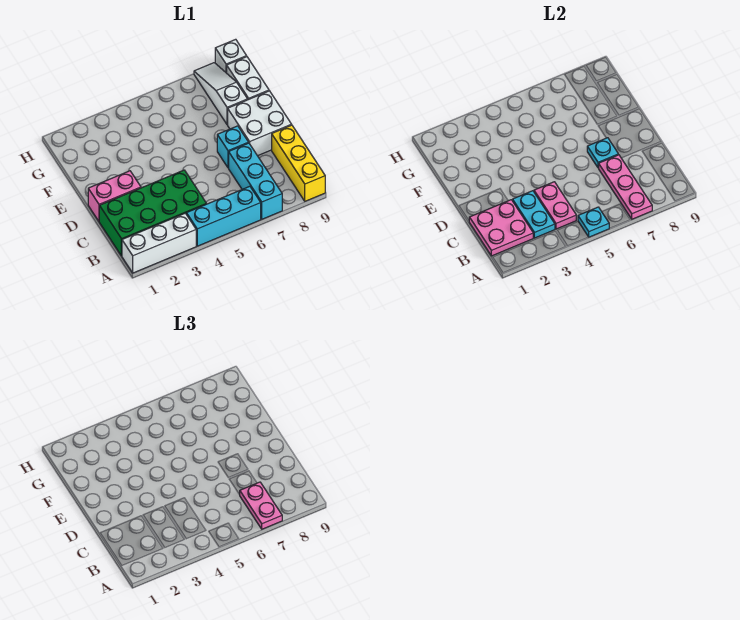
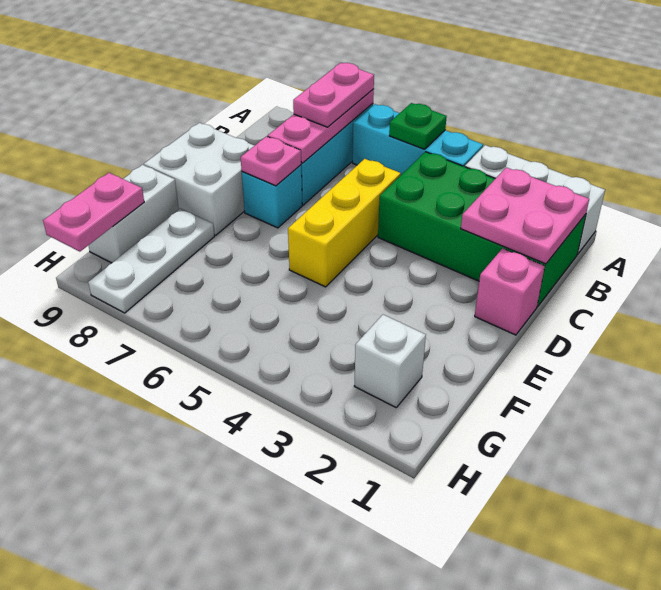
cyan plate A5 level 2 -> green plate A5 level 2
yellow brick A9:C9 level 1 -> yellow brick C5:E5 level 1
cyan plate B3:C3 level 2 -> none
pink plate B4:C4 level 2 -> pink plate G9:H9 level 2
pink brick D1:D2 level 1 -> pink brick D1 level 1
cyan plate D7 level 2 -> pink plate D7 level 2
white slope F8:H8 level 1 top F -> white plate F8:H8 level 1
white brick H9 level 1 -> white brick G2 level 1

